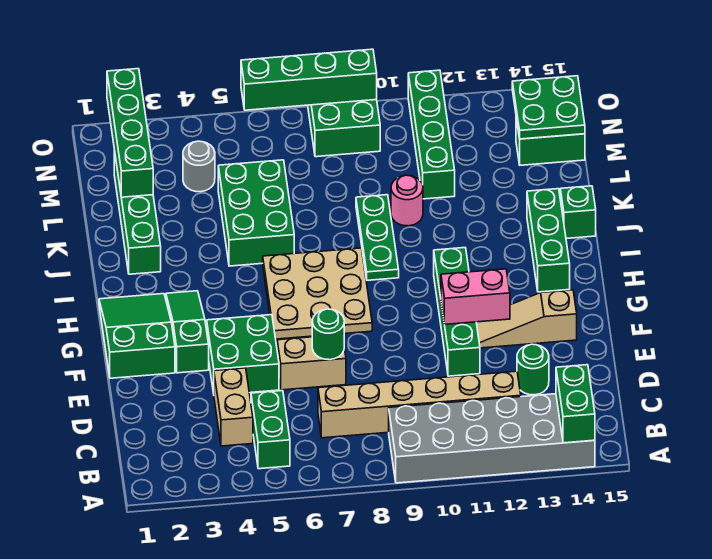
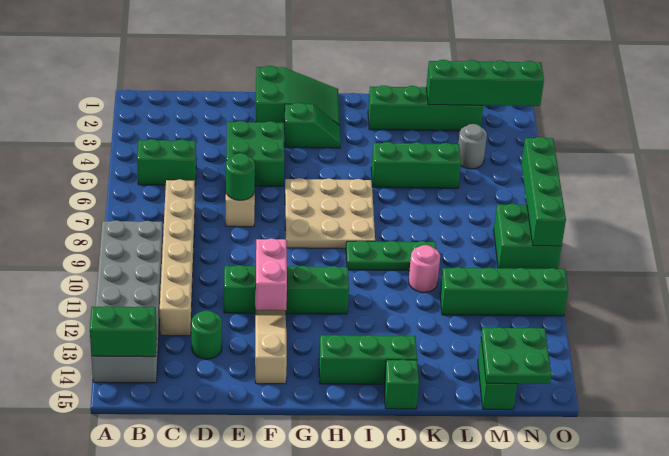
tan brick C4:D4 level 1 -> none
green slope F3:H3 level 1 top F -> green slope G3:H3 level 1 top G
green brick J5:L6 level 1 -> green brick J5:L5 level 1

